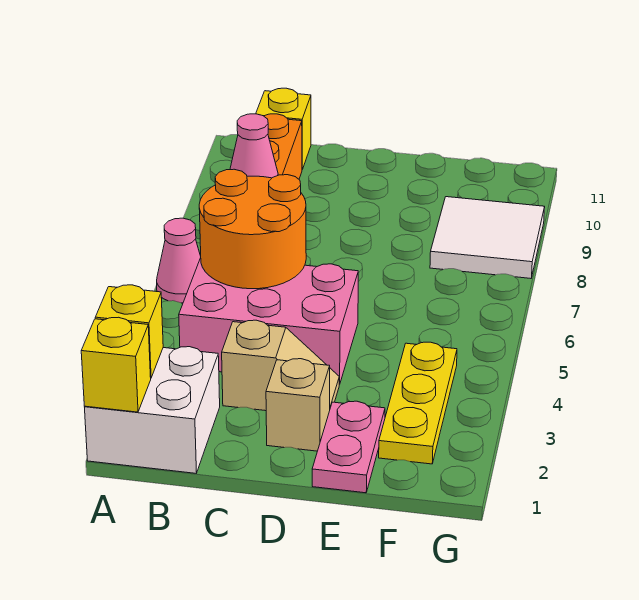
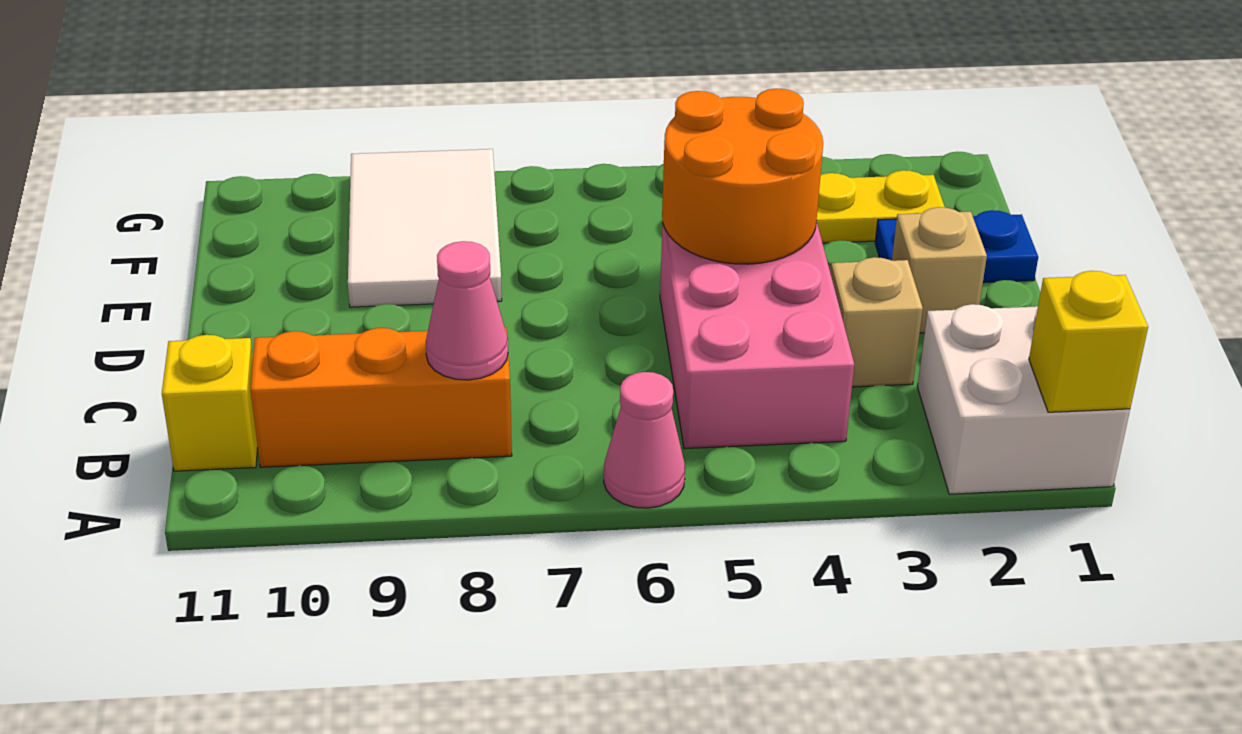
yellow brick A2 level 2 -> none
orange round brick B5:C6 level 2 -> orange round brick D4:E5 level 2
pink plate E1:E2 level 1 -> blue plate E1:E2 level 1
white tile F8:G9 level 1 -> white tile E8:G9 level 1

